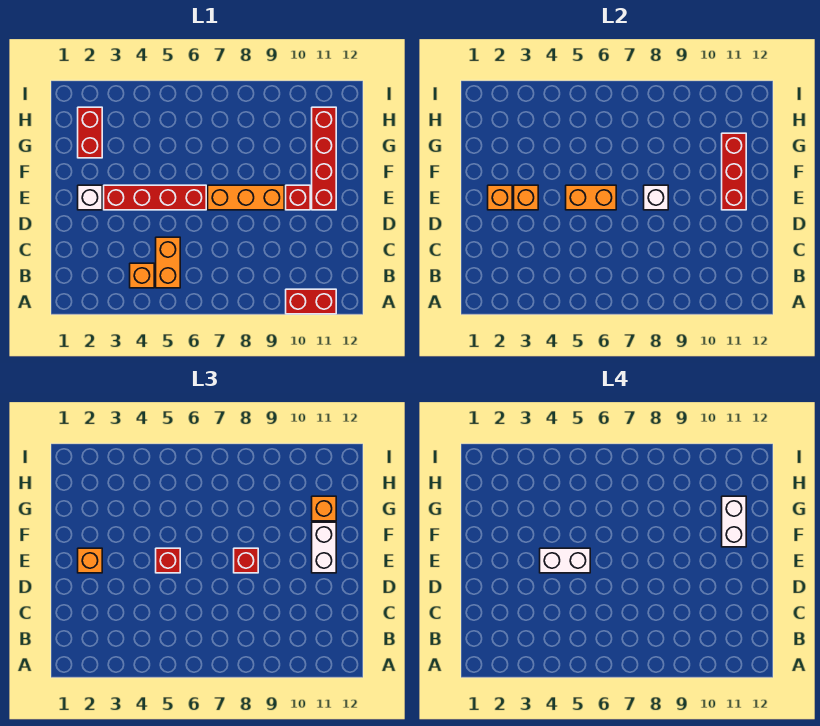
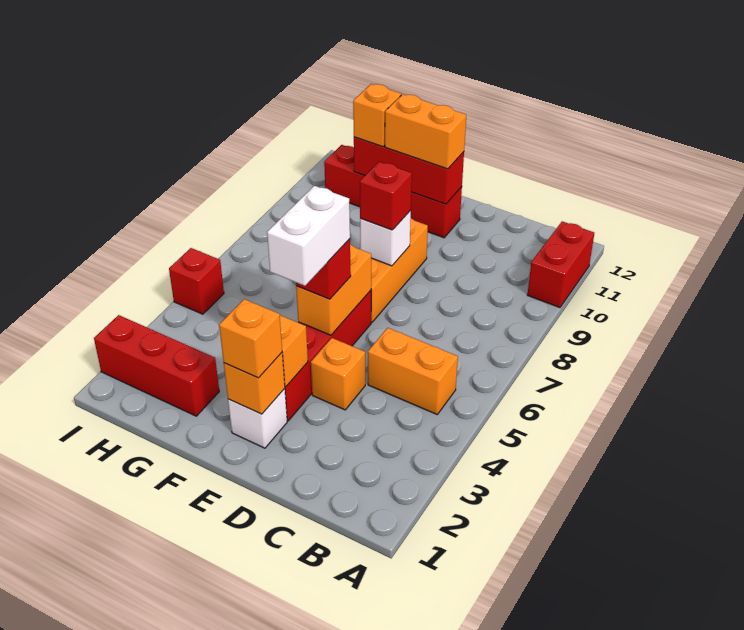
orange brick B4 level 1 -> orange brick D4 level 1
red brick E10 level 1 -> red brick I5 level 1
white brick E11:F11 level 3 -> orange brick E11:F11 level 3
white brick F11:G11 level 4 -> none
red brick G2:H2 level 1 -> red brick G2:I2 level 1

